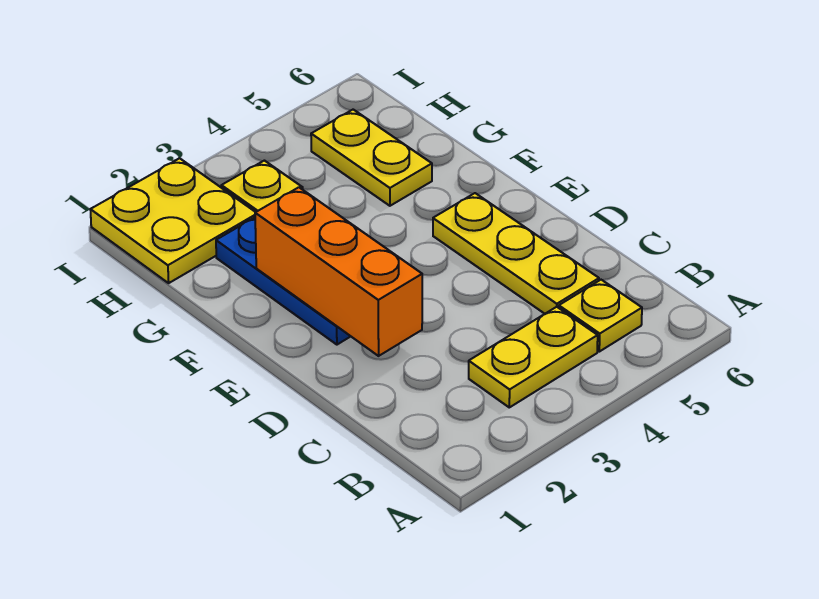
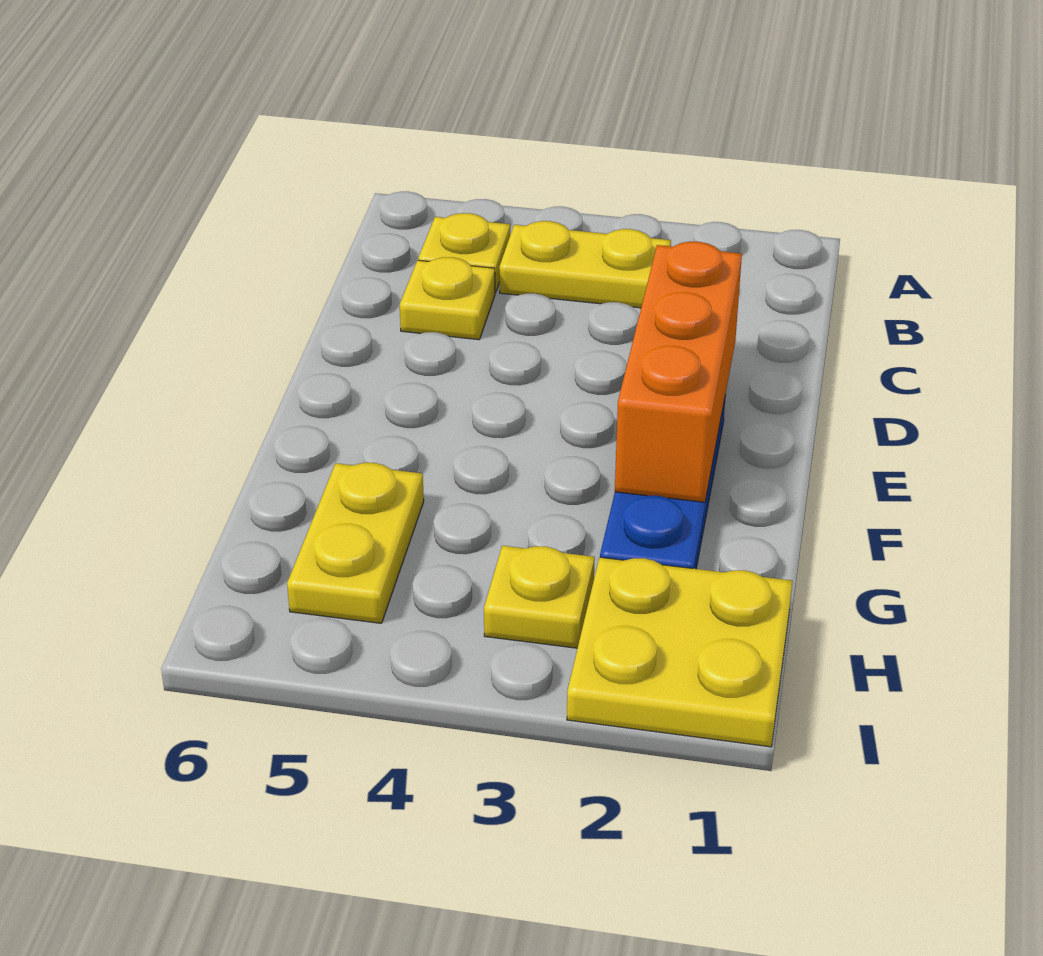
yellow plate C5:E5 level 1 -> yellow plate C5 level 1

